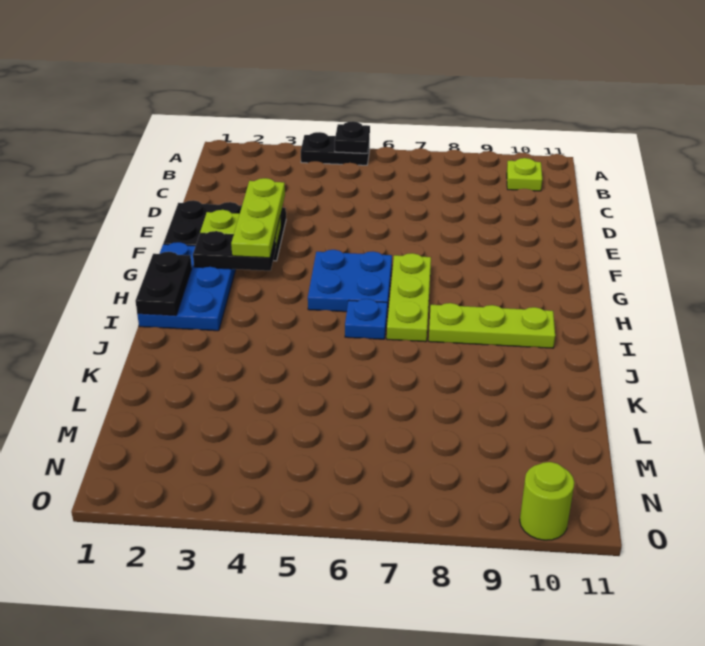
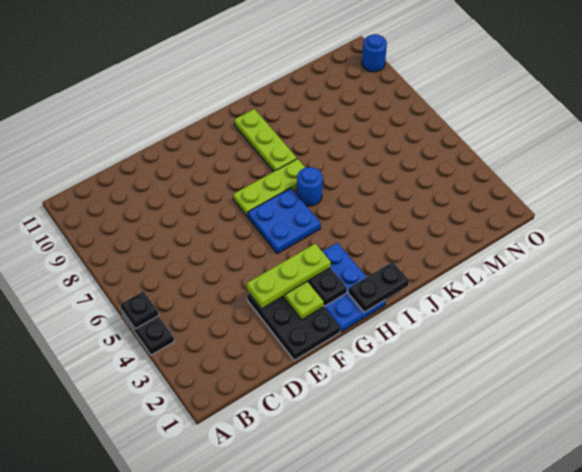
lime plate B10 level 1 -> none
blue plate G1:I2 level 1 -> blue plate G1:H3 level 1
blue plate I6 level 1 -> blue round brick I6 level 1
lime round brick O10 level 1 -> blue round brick O10 level 1

